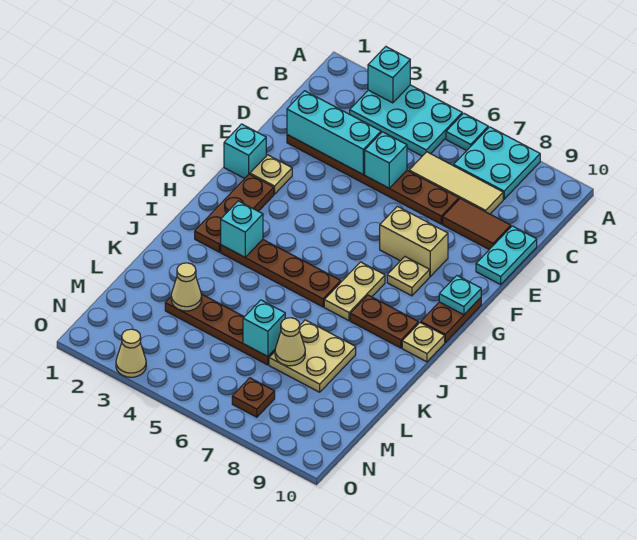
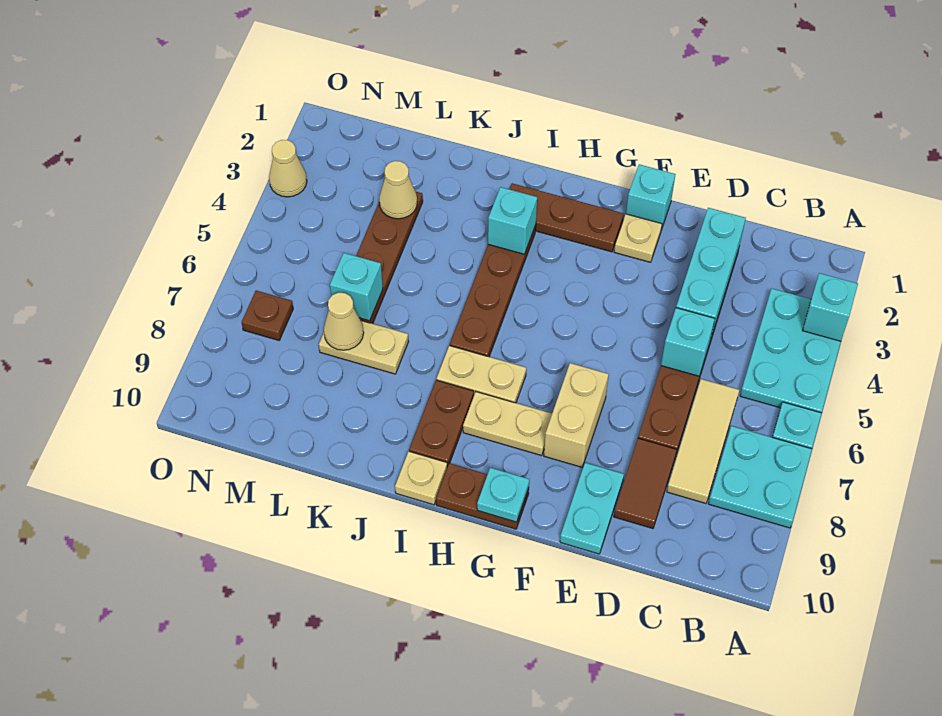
cyan plate D10:E10 level 1 -> cyan plate E9:E10 level 1
tan plate G8 level 1 -> tan plate G8:H8 level 1
tan plate K7:L8 level 1 -> tan plate K7:L7 level 1

